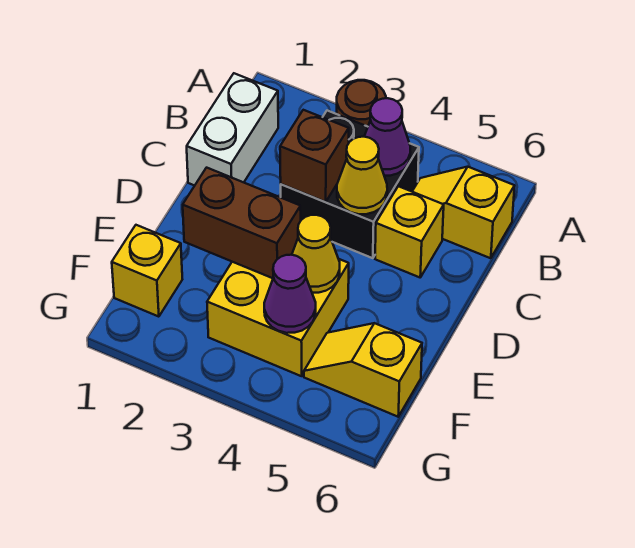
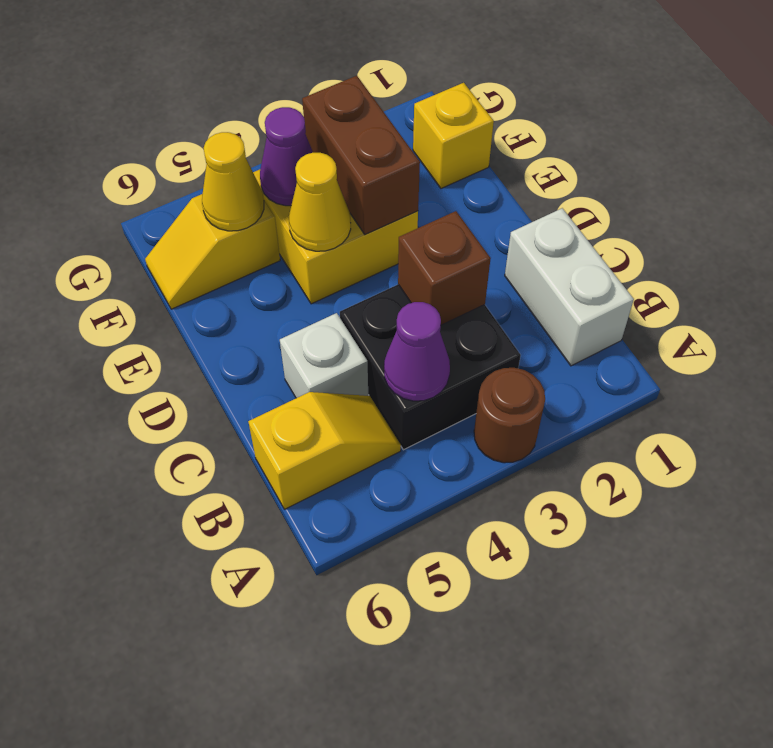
yellow cone C4 level 2 -> yellow cone F5 level 2
yellow brick C5 level 1 -> white brick C5 level 1
brown brick E2:E3 level 2 -> brown brick E3:F3 level 2
yellow slope F5:F6 level 1 top 6 -> yellow slope F5:F6 level 1 top 5

